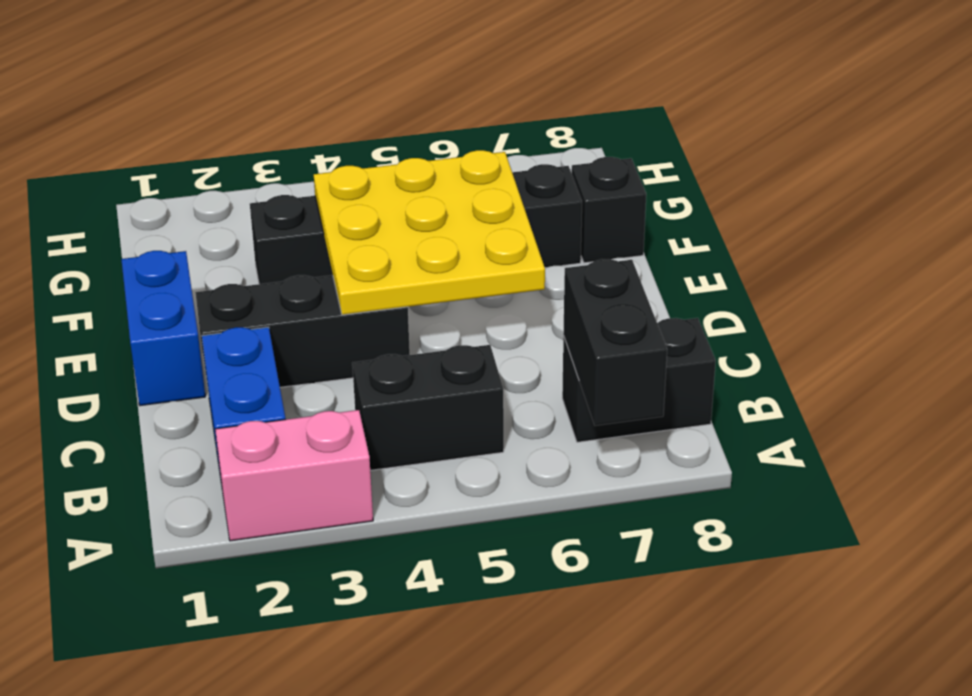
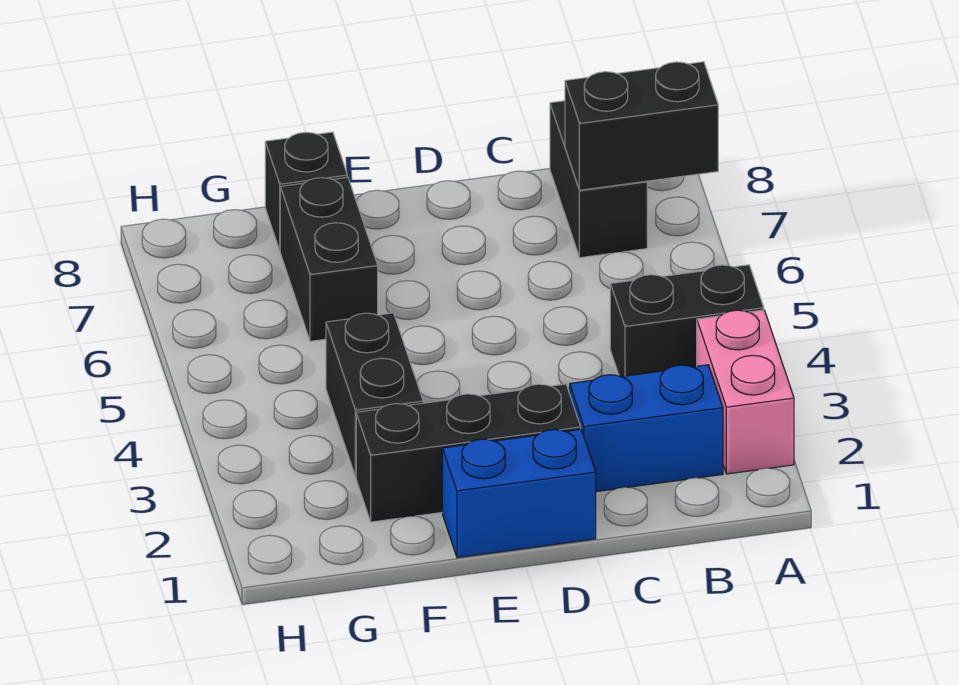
black brick B4:B5 level 1 -> black brick A4:B4 level 1
black brick D2:D4 level 1 -> black brick D2:F2 level 1
yellow plate D4:F6 level 2 -> none

